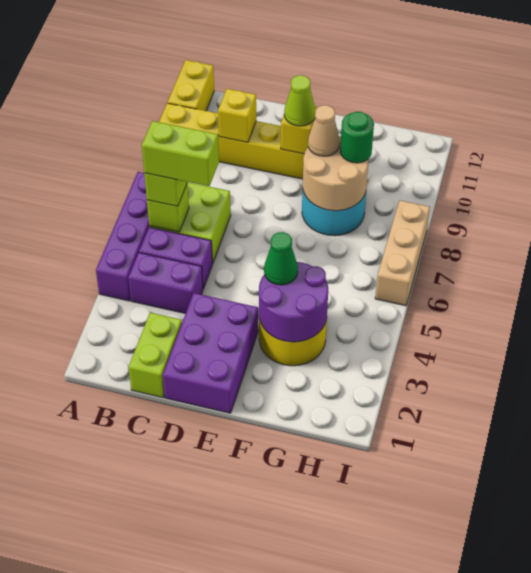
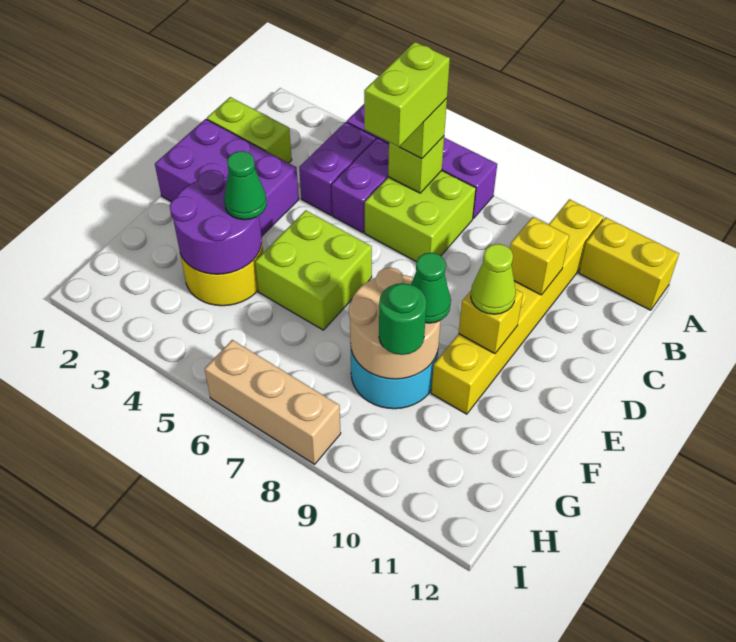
none -> lime brick E5:F6 level 1
tan cone F9 level 3 -> green cone F9 level 3

